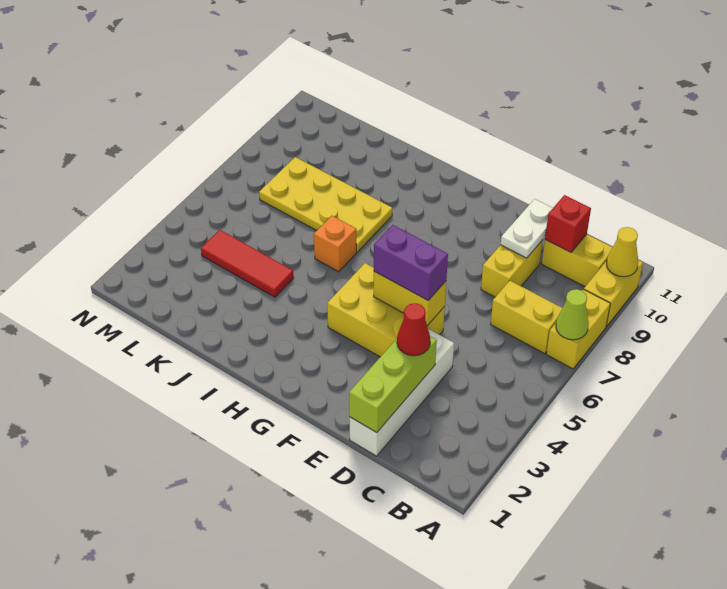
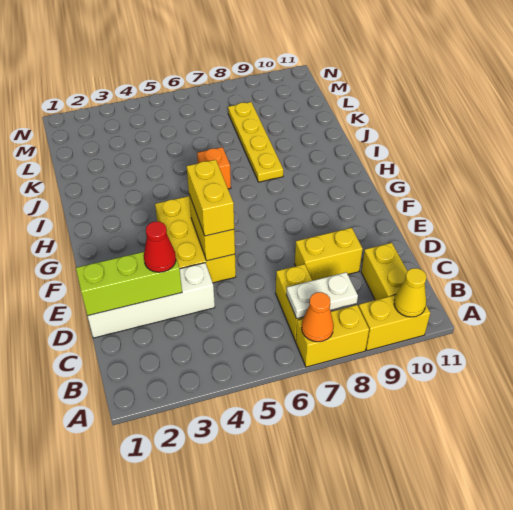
lime cone A7 level 2 -> orange cone A7 level 2
red brick C10 level 2 -> none
white plate D9:D10 level 2 -> white plate B7:B8 level 2
purple brick E5:F5 level 3 -> yellow brick E5:F5 level 3
yellow plate I7:L8 level 1 -> yellow plate I8:L8 level 1
red tile J4:L4 level 1 -> none

